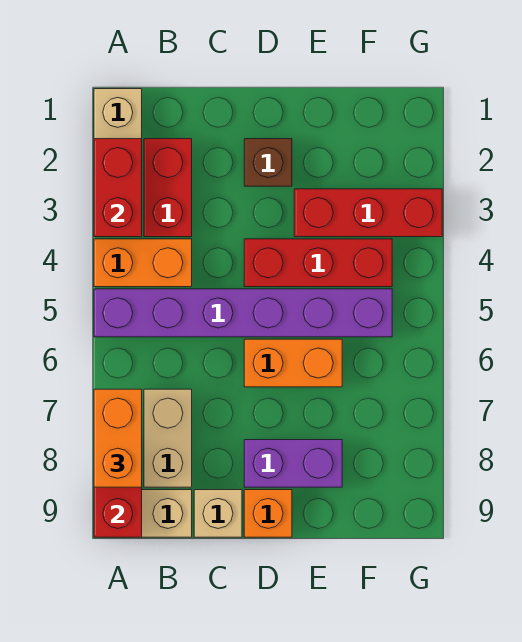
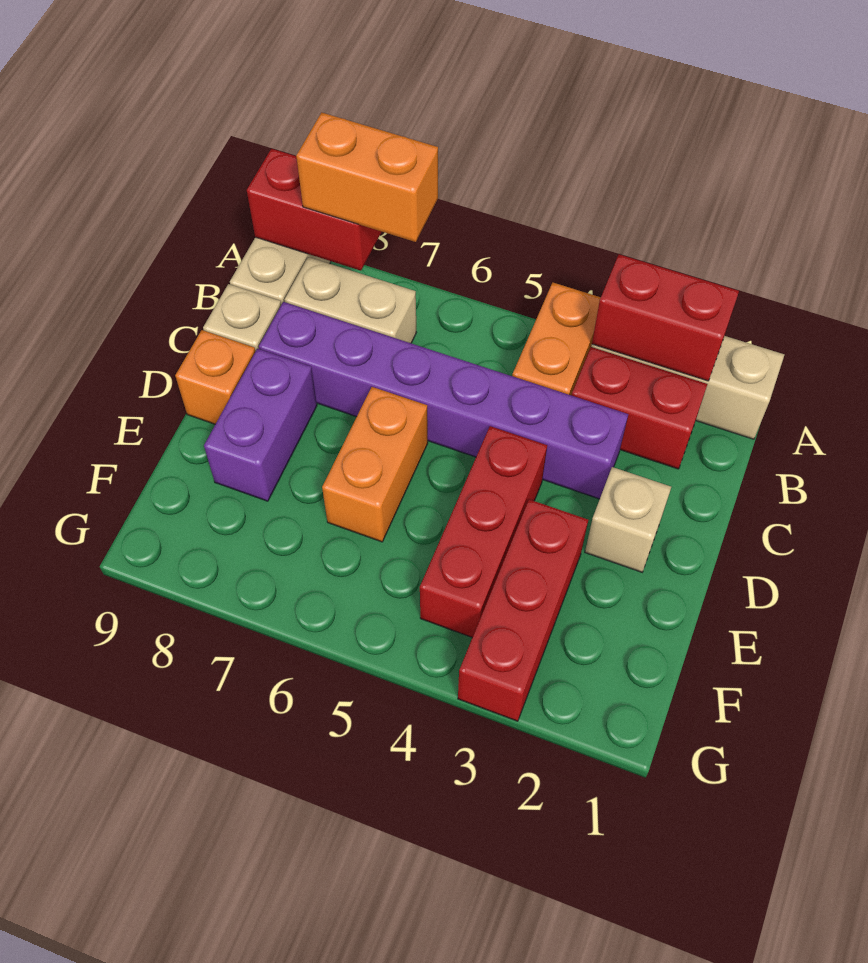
purple brick A5:F5 level 1 -> purple brick C3:C8 level 1
brown brick D2 level 1 -> tan brick D2 level 1

